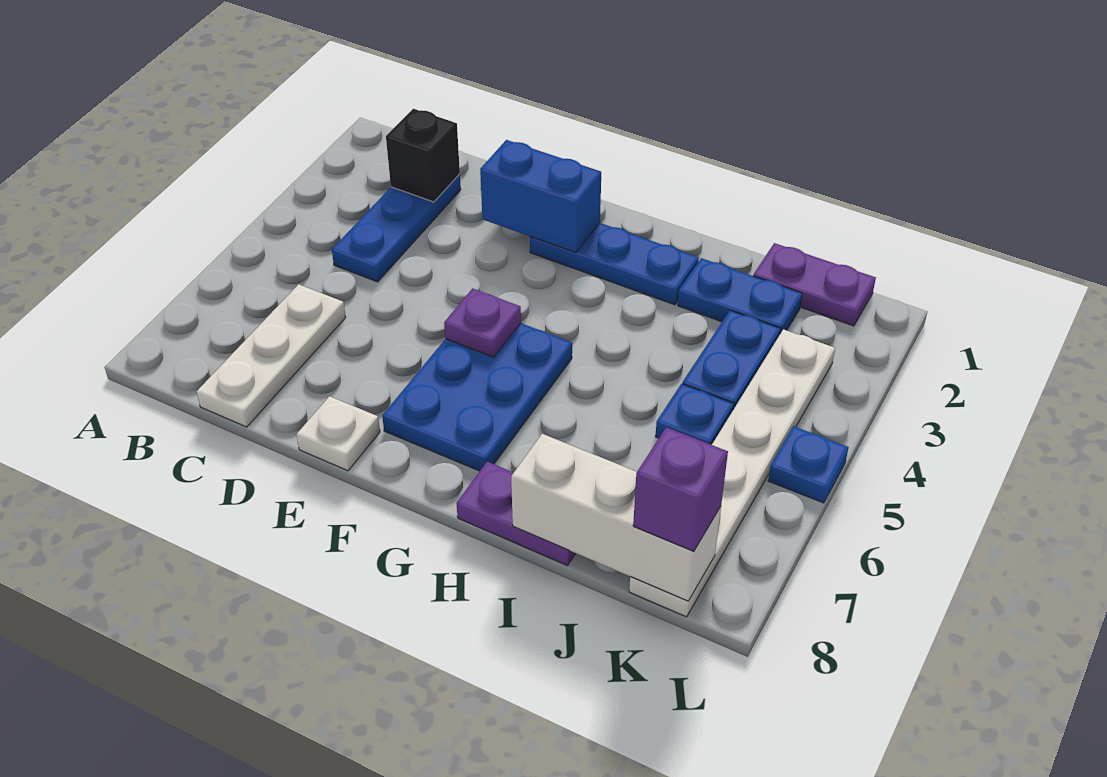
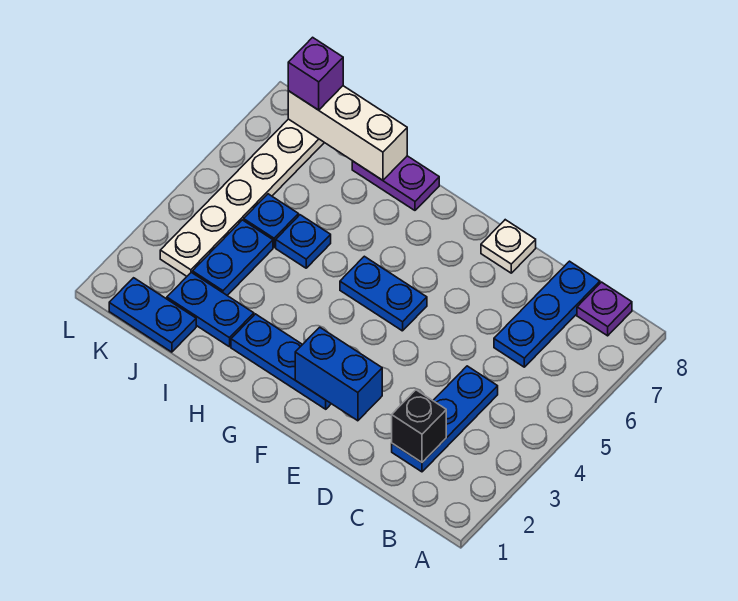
white plate C6:C8 level 1 -> blue plate C6:C8 level 1
blue plate F5:G7 level 1 -> blue plate F5:G5 level 1
purple plate F5 level 2 -> purple plate B8 level 1
purple plate J1:K1 level 1 -> blue plate J1:K1 level 1
blue plate L5 level 1 -> blue plate I5 level 1

